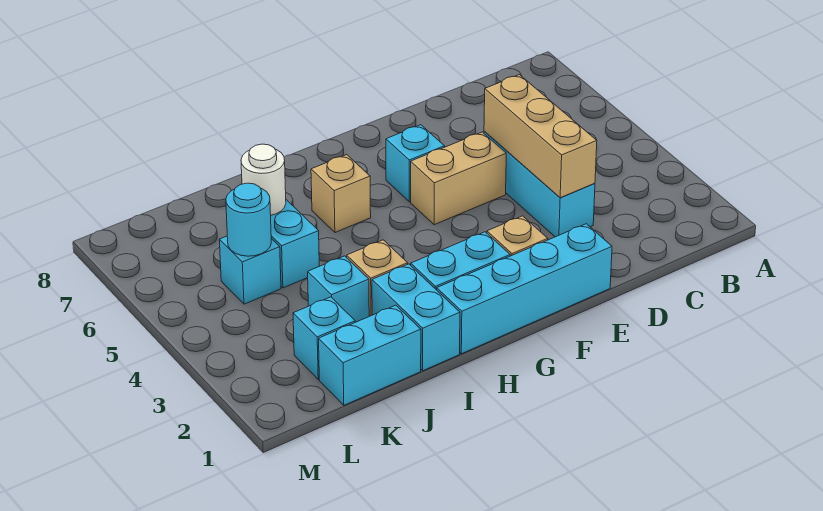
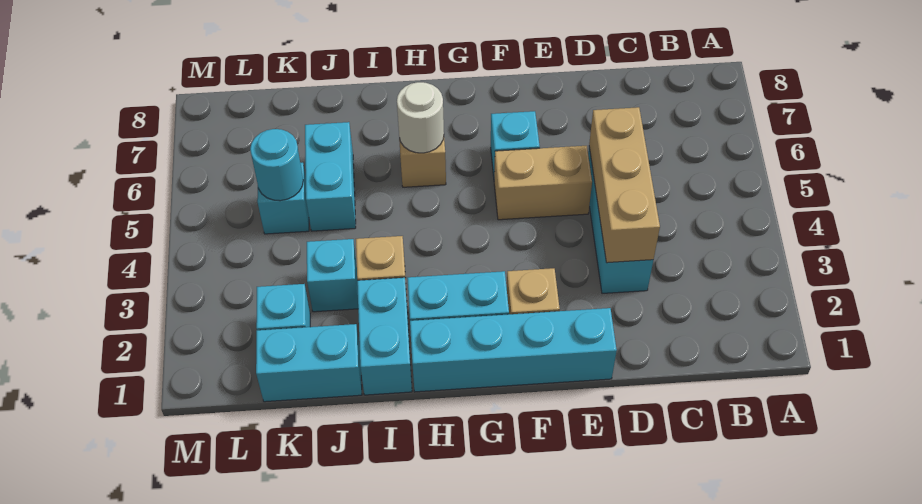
white round brick J6 level 2 -> white round brick H6 level 2

